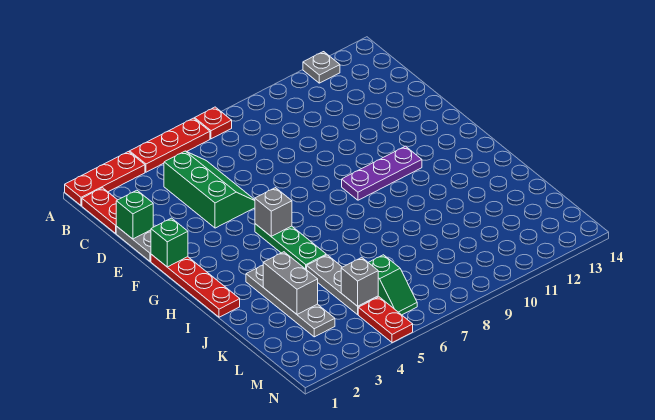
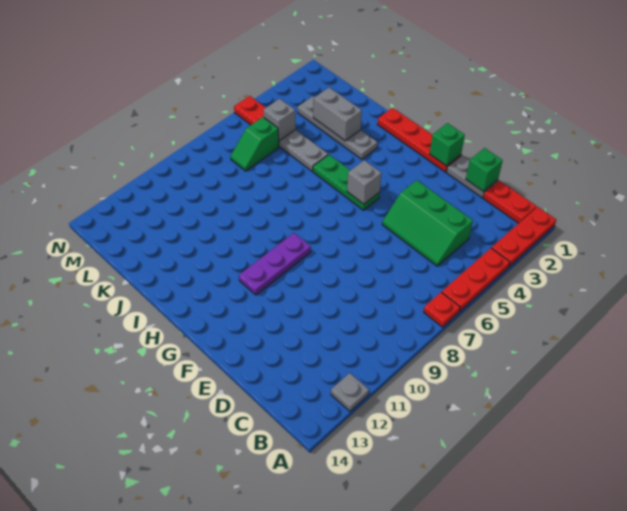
green slope L6:M6 level 1 top L -> green slope L6:L7 level 1 top 6

